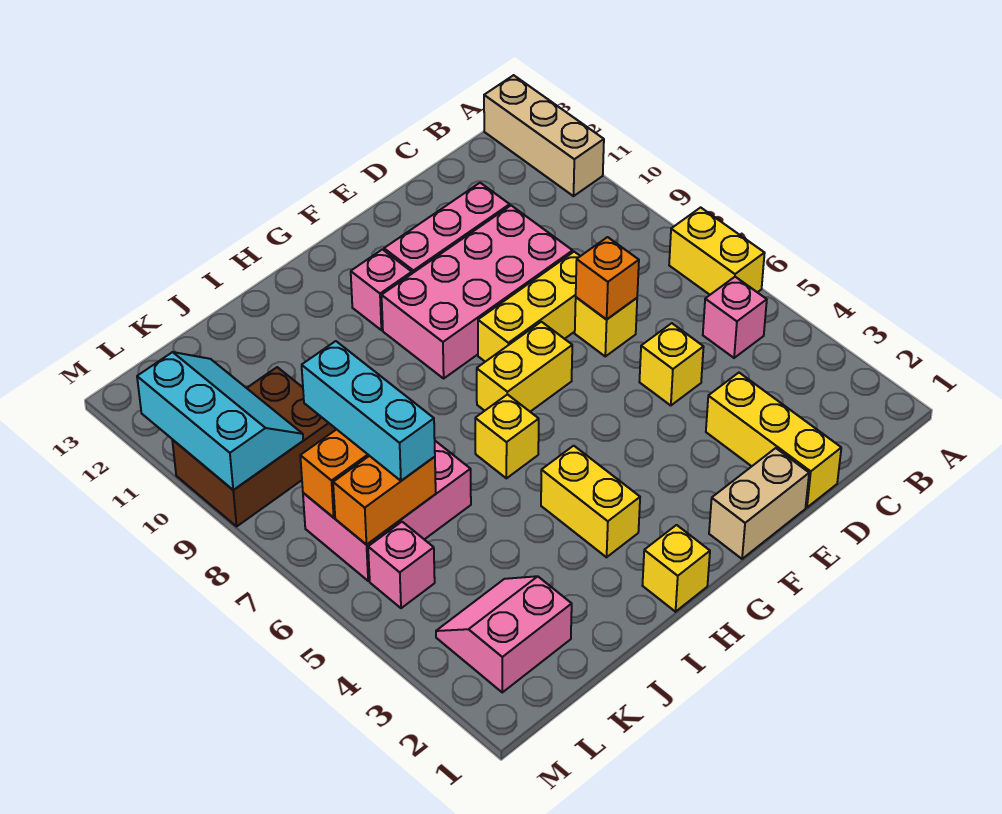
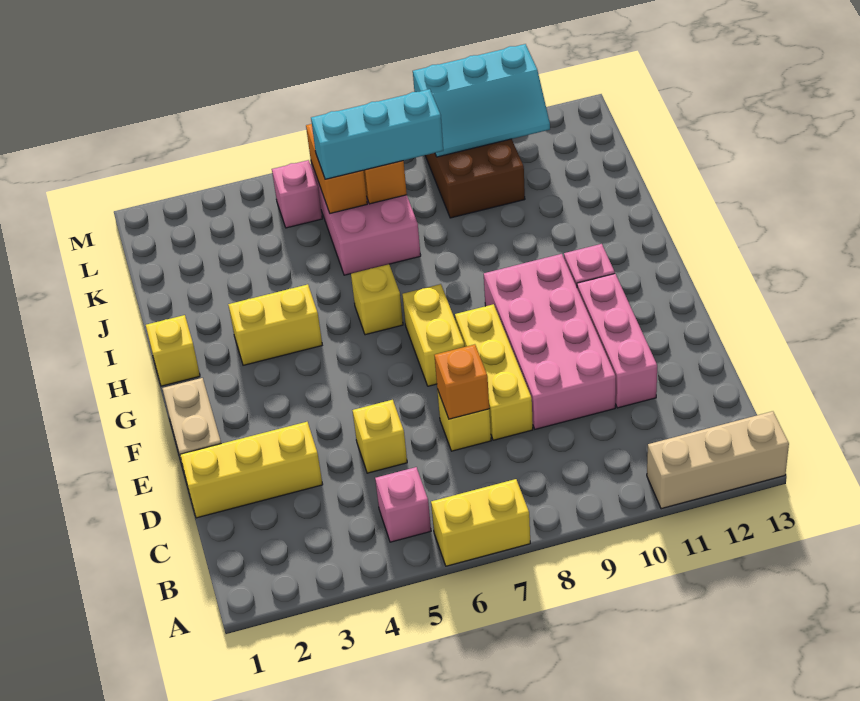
pink slope K2:L3 level 1 top 2 -> none

